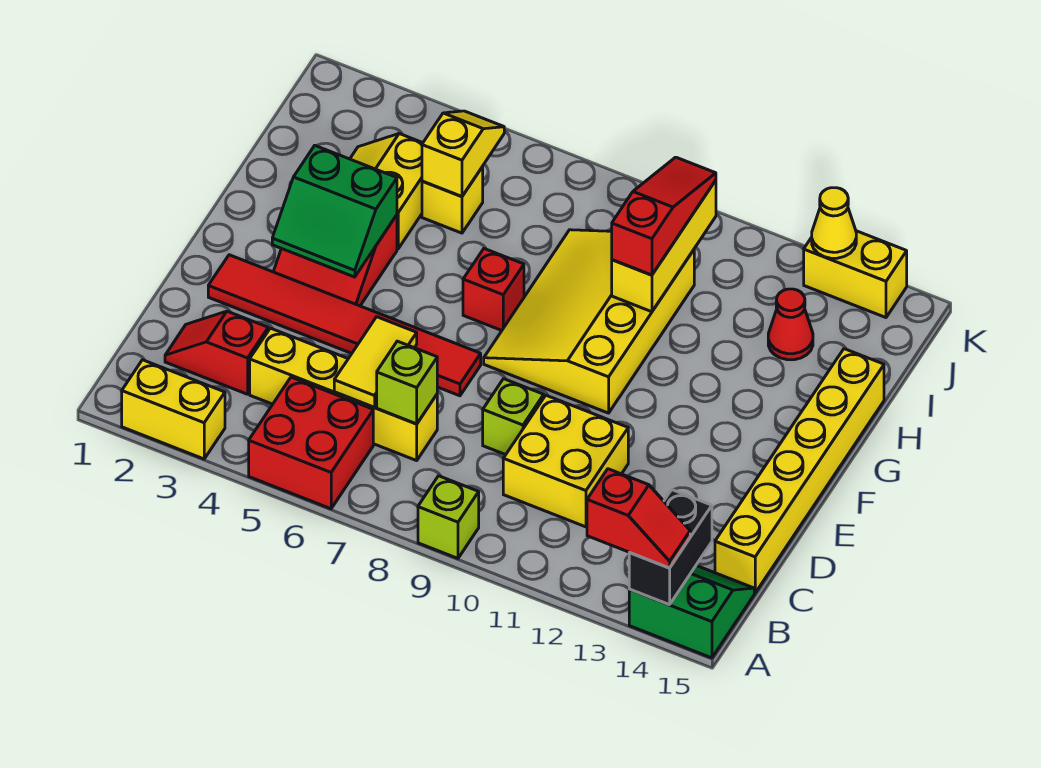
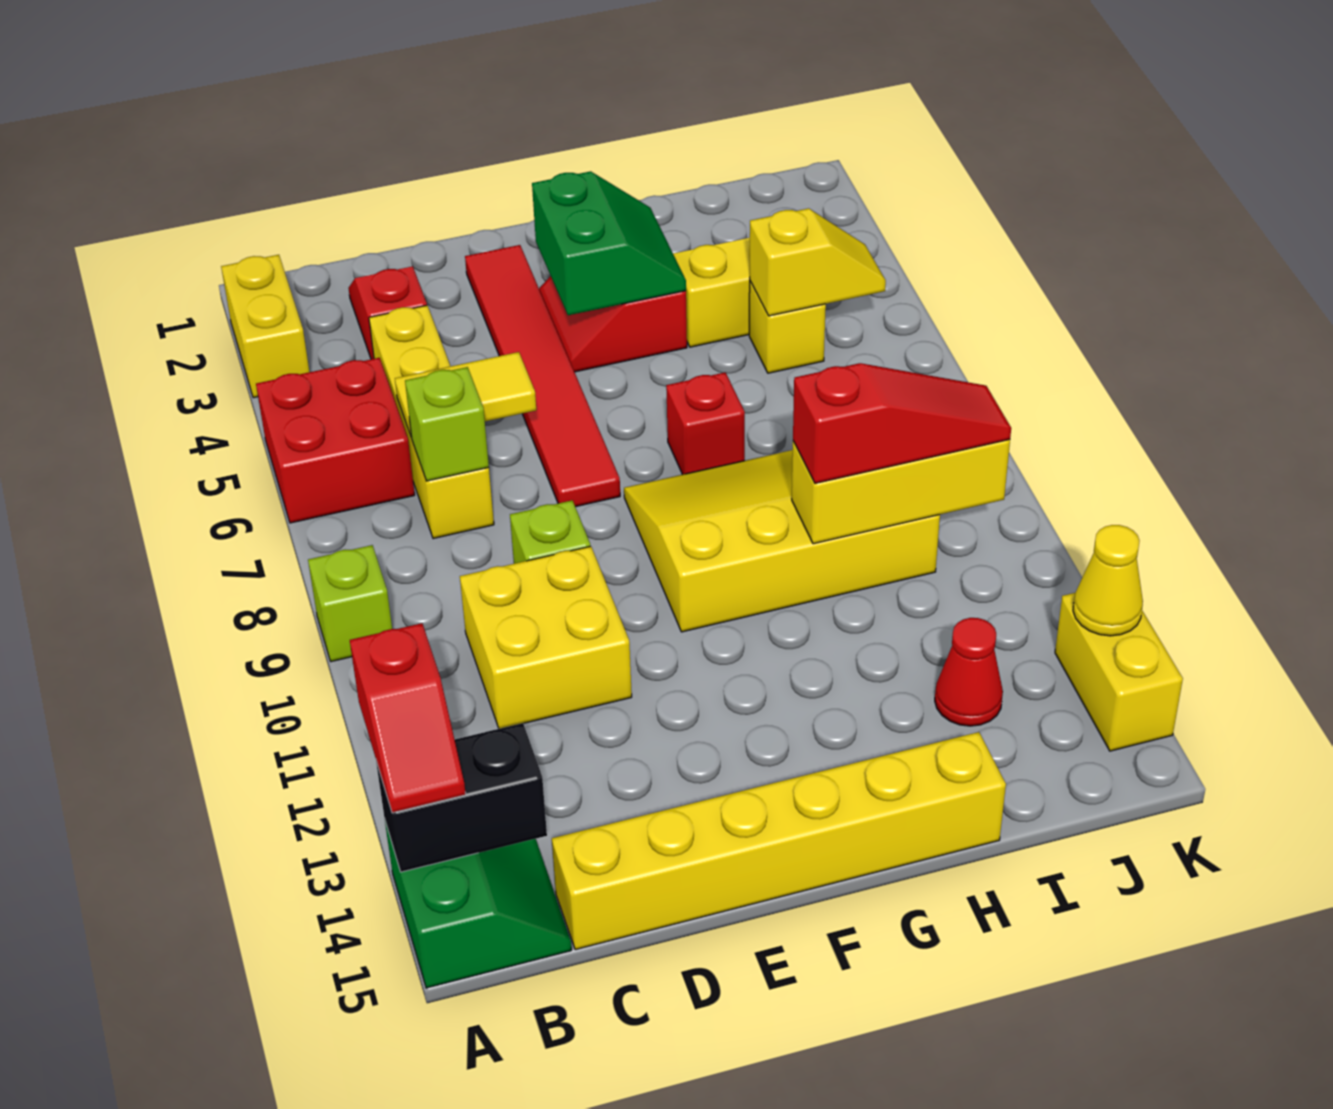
green slope F3:G4 level 2 top G -> green slope F3:G4 level 2 top F

